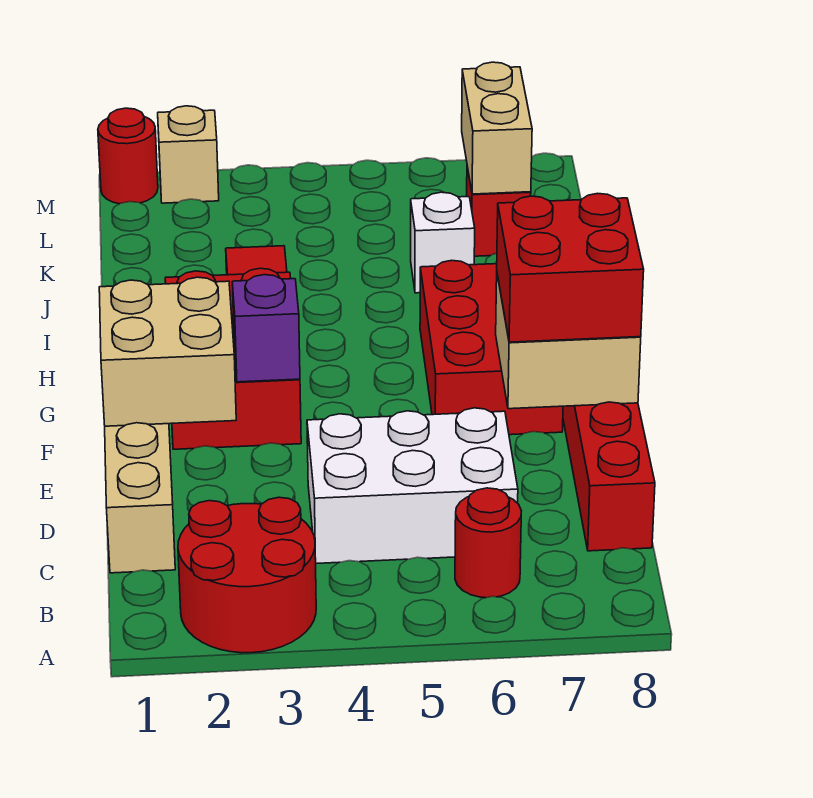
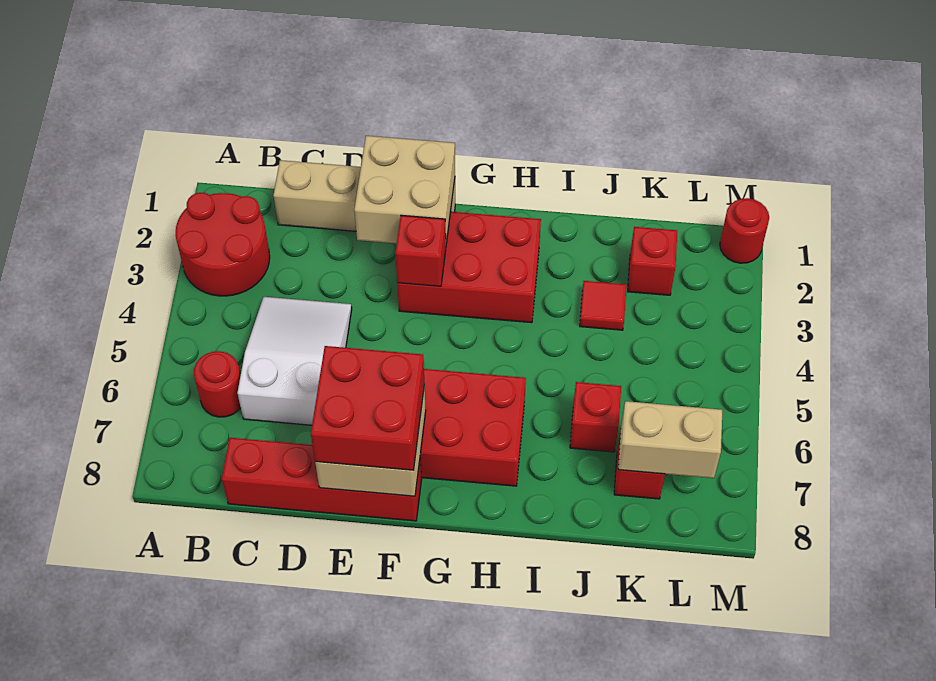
white brick C4:D6 level 1 -> white slope C4:D6 level 1 top 6
purple brick F3 level 2 -> red brick F3 level 2
white brick J6 level 1 -> red brick J6 level 1
none -> red brick K2 level 1
tan brick M2 level 1 -> none

